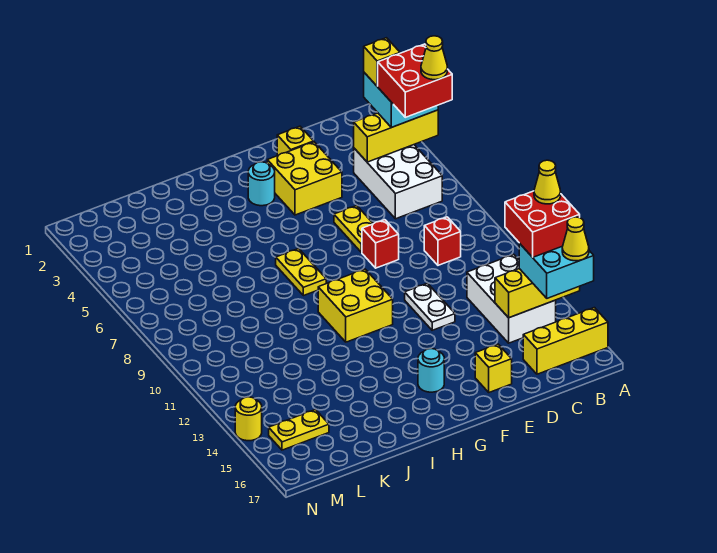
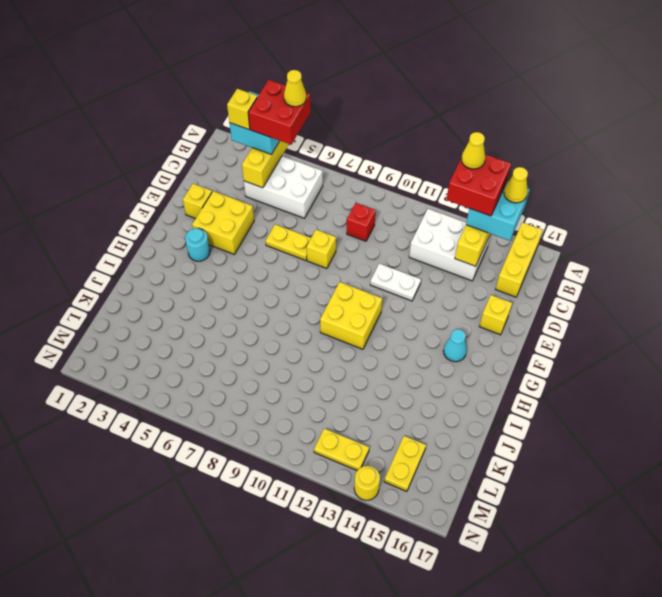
red brick E8 level 1 -> yellow brick E8 level 1
cyan round brick G15 level 1 -> cyan cone G15 level 1
yellow plate H7:H8 level 1 -> yellow plate M12:M13 level 1

